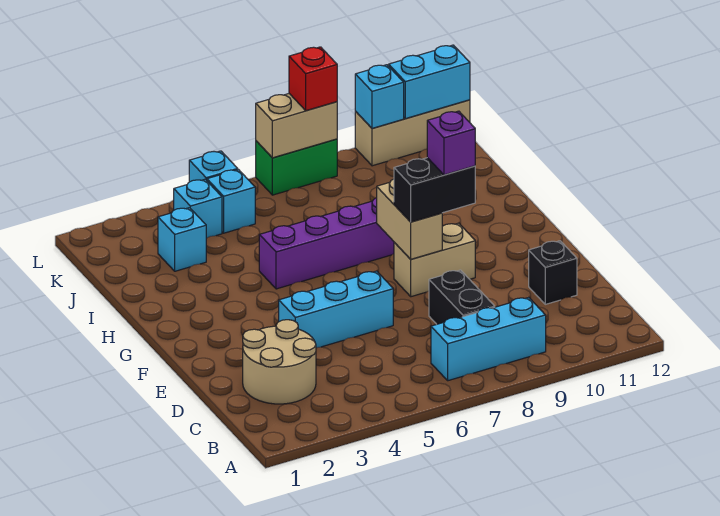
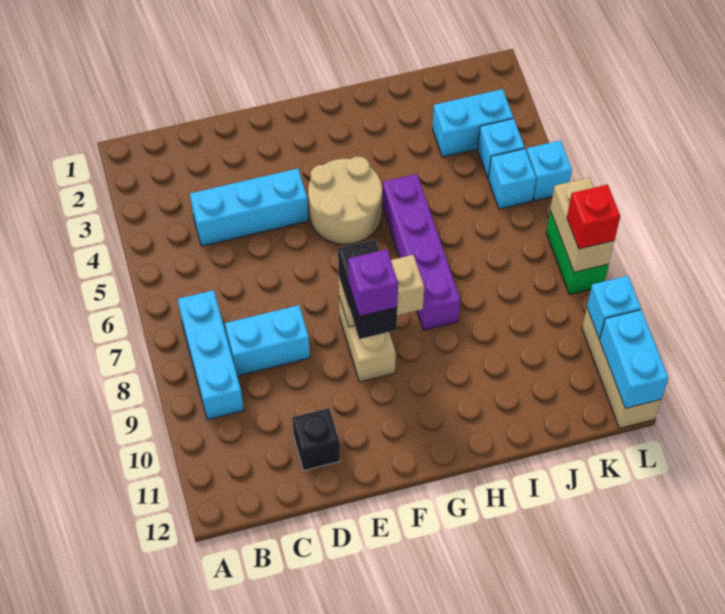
tan round brick C2:D3 level 1 -> tan round brick F4:G5 level 1
black brick C8:D8 level 1 -> cyan brick C8:D8 level 1
cyan brick E4:E6 level 1 -> cyan brick C4:E4 level 1
cyan brick J3 level 1 -> cyan brick J3:K3 level 1

